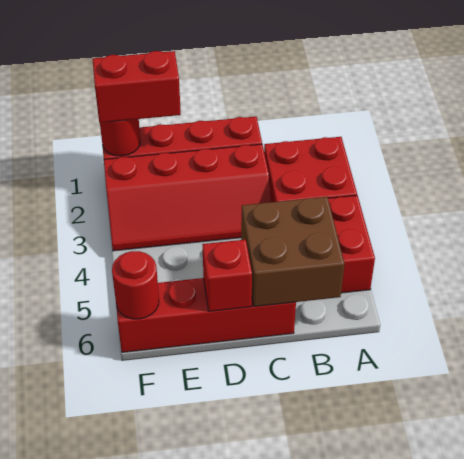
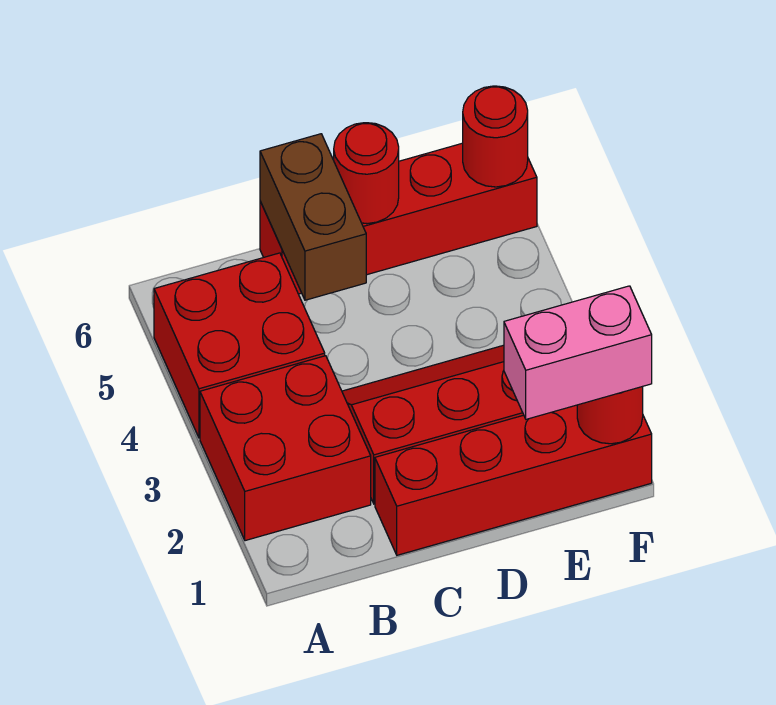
brown brick B5:C6 level 2 -> brown brick C5:C6 level 2
red brick D6 level 2 -> red round brick D6 level 2
red brick E1:F1 level 3 -> pink brick E1:F1 level 3

